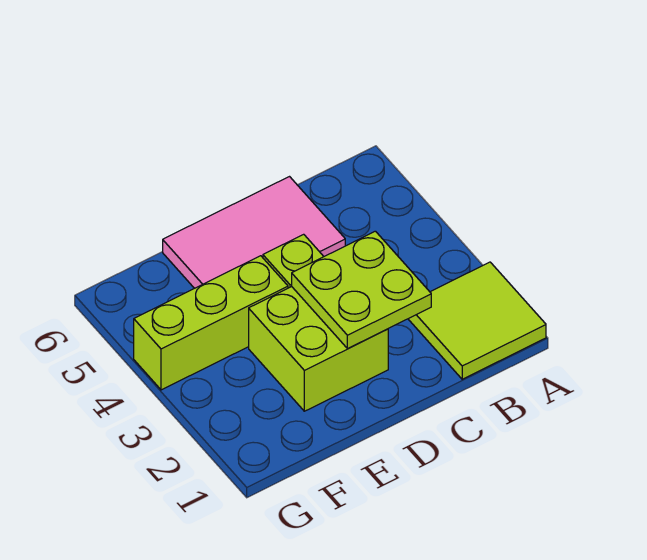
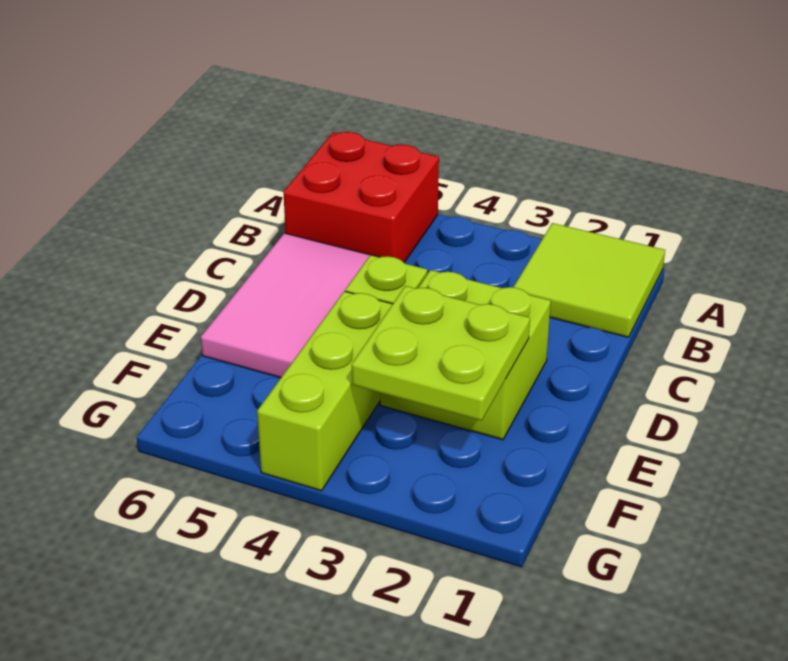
none -> red brick A5:B6 level 1
lime plate C2:D3 level 2 -> lime plate E2:F3 level 2

